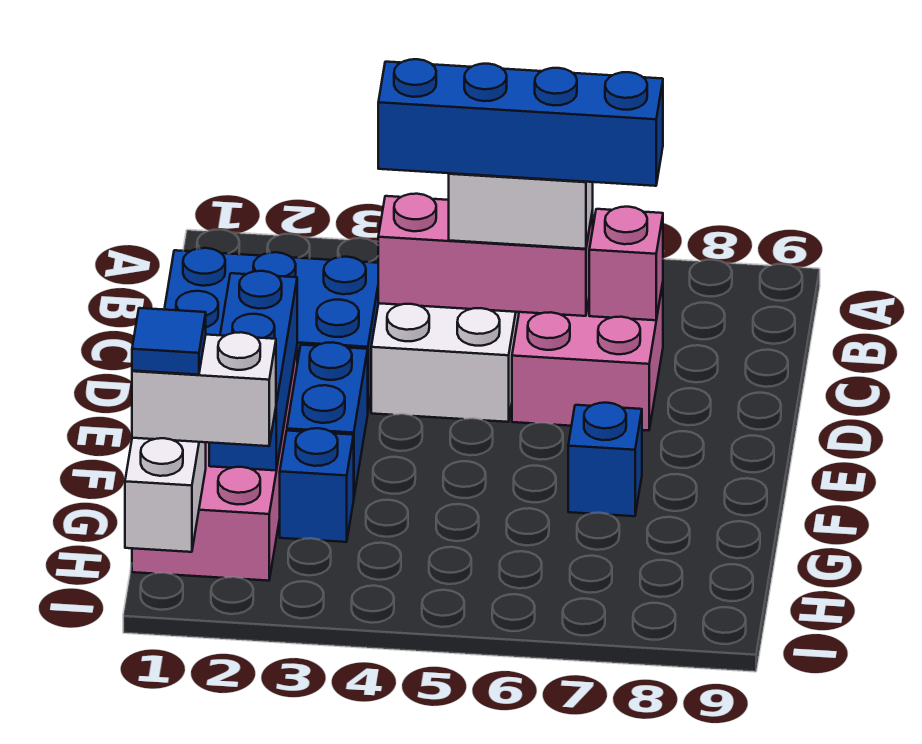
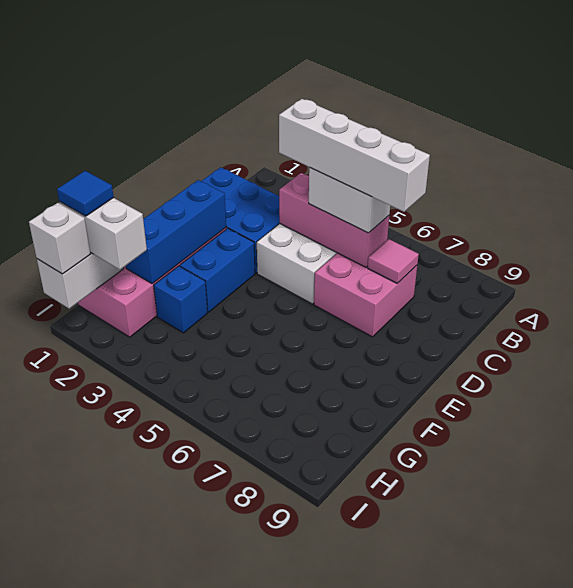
blue brick C4:C7 level 4 -> white brick C4:C7 level 4
pink brick C7 level 2 -> pink tile C7 level 2
blue brick F7 level 1 -> none
none -> white brick I1 level 3

